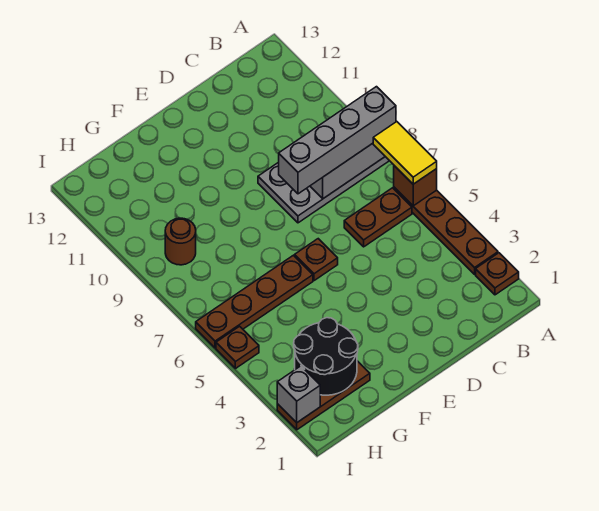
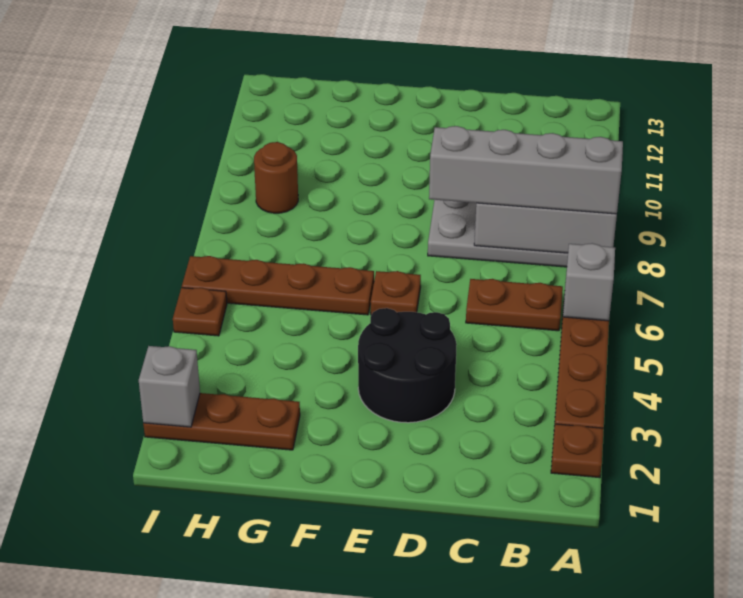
brown brick A6 level 2 -> grey brick A6 level 2
yellow tile A6:A7 level 3 -> none
black round brick G2:H3 level 2 -> black round brick D3:E4 level 1

